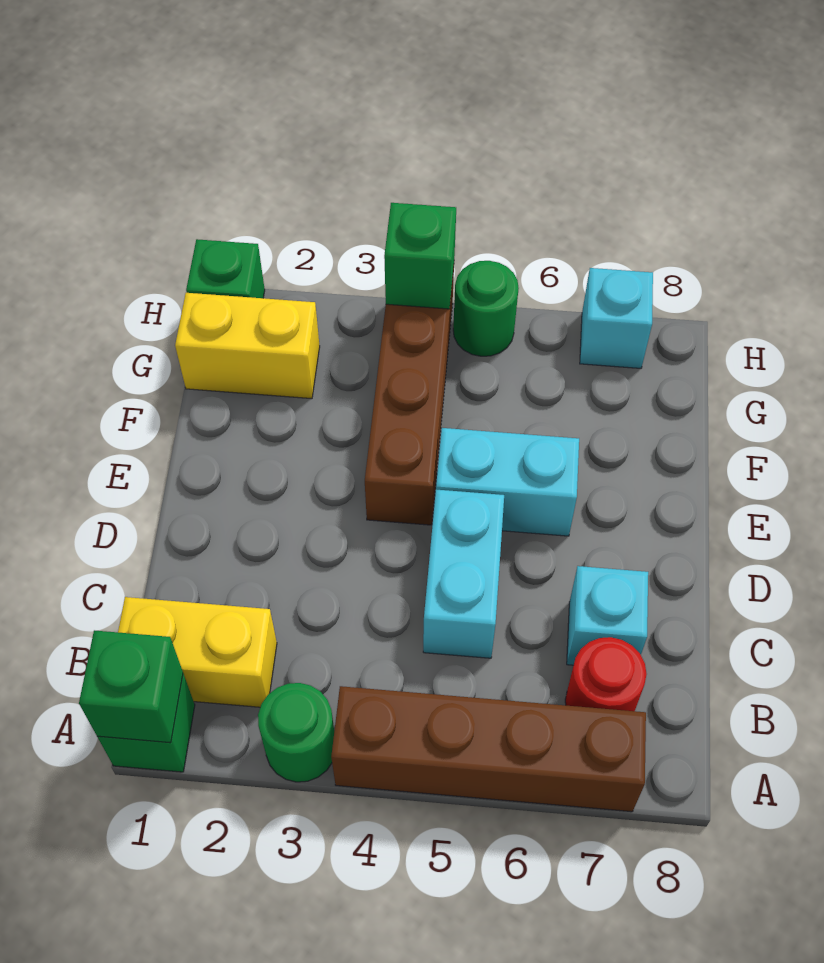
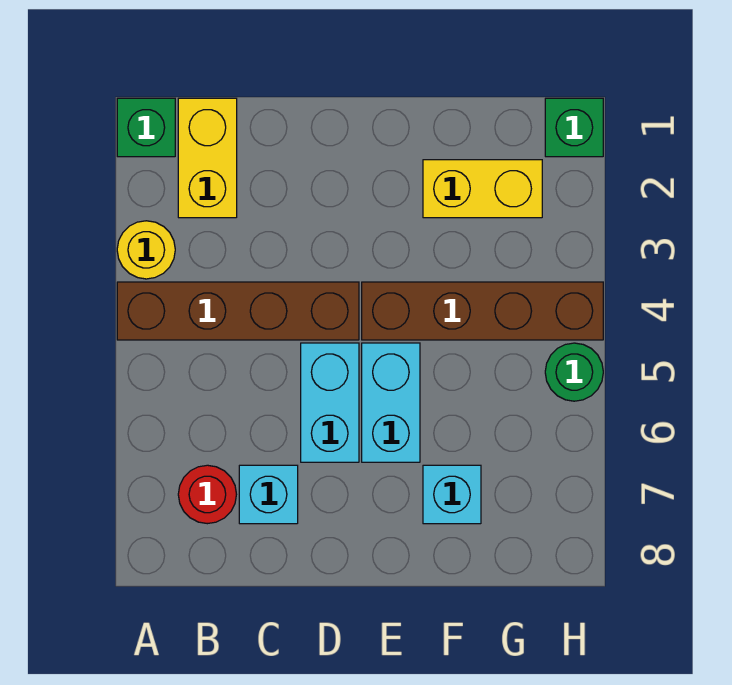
green brick A1 level 2 -> none
green round brick A3 level 1 -> yellow round brick A3 level 1
brown brick A4:A7 level 1 -> brown brick A4:D4 level 1
cyan brick C5:D5 level 1 -> cyan brick D5:D6 level 1
yellow brick G1:G2 level 1 -> yellow brick F2:G2 level 1
green brick H4 level 2 -> none
cyan brick H7 level 1 -> cyan brick F7 level 1

